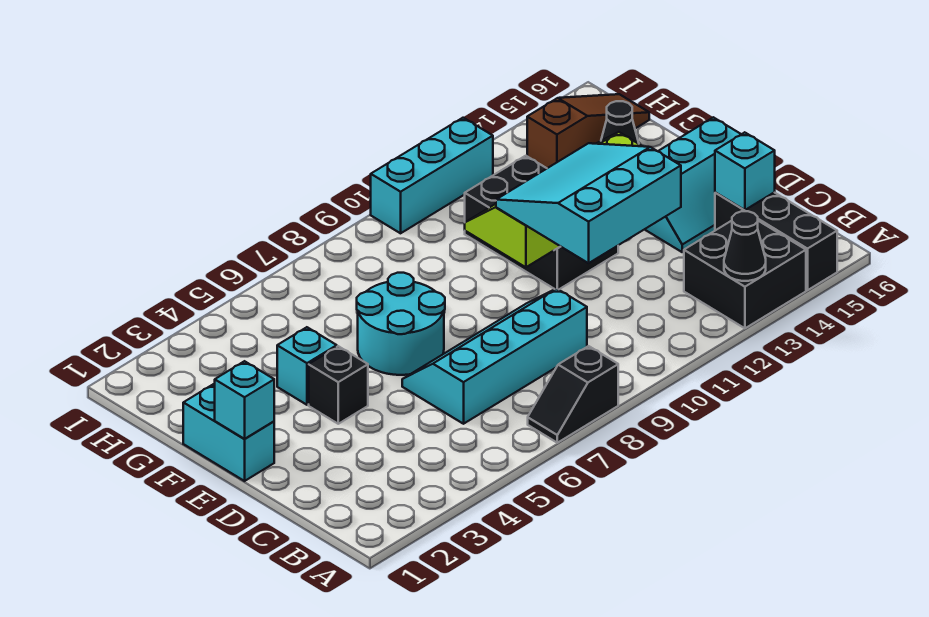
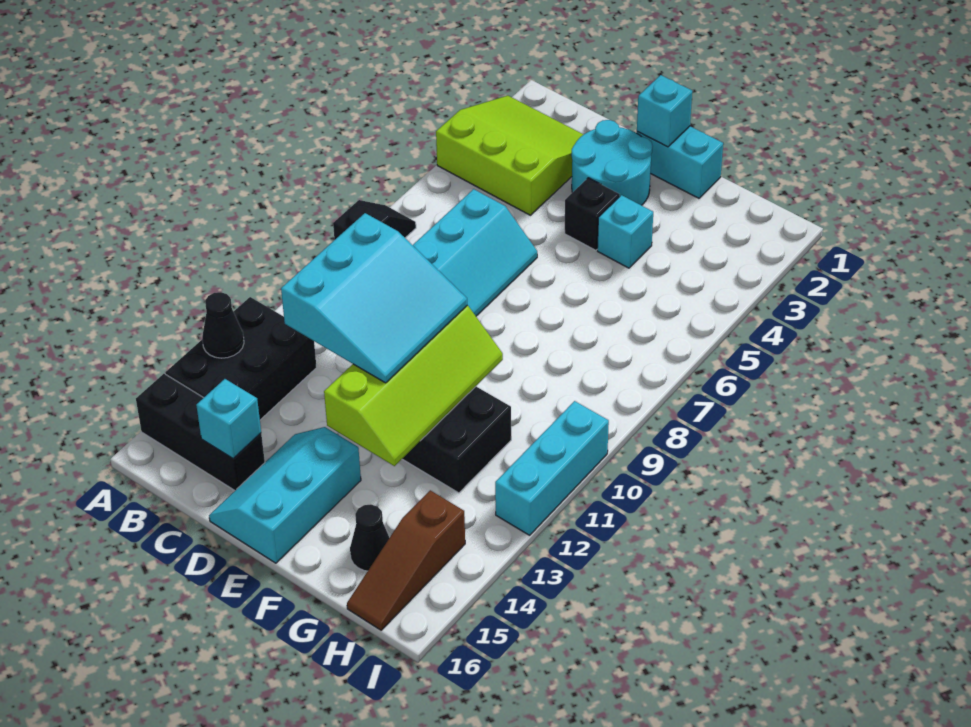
none -> lime slope A2:C4 level 1 top 4
black brick A13:B14 level 1 -> black brick A12:B14 level 1
cyan round brick E6:F7 level 1 -> cyan round brick D2:E3 level 1

